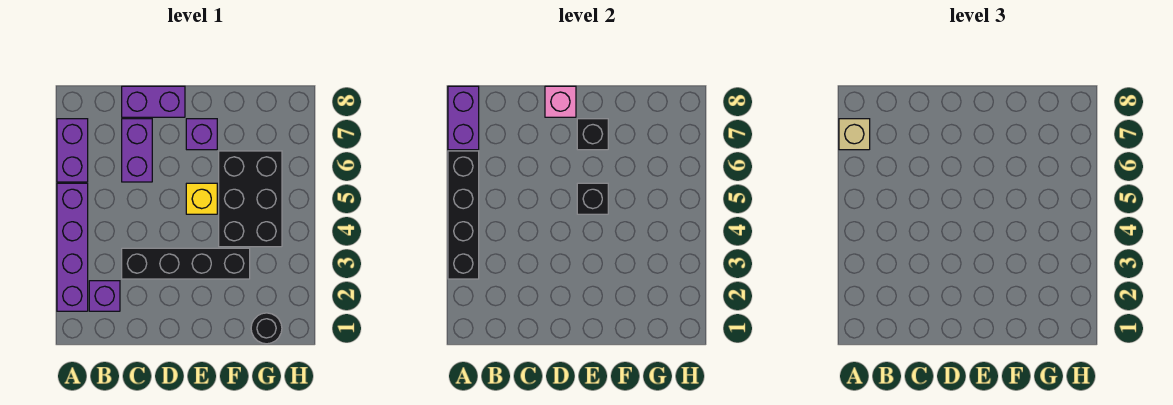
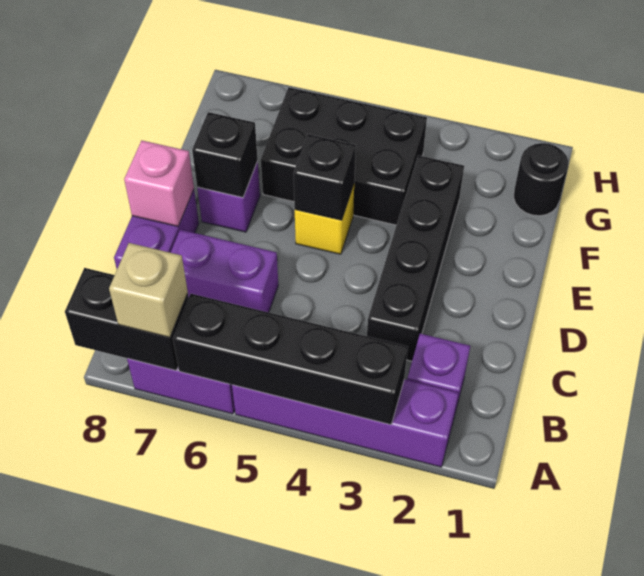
purple brick A7:A8 level 2 -> black brick A7:A8 level 2

